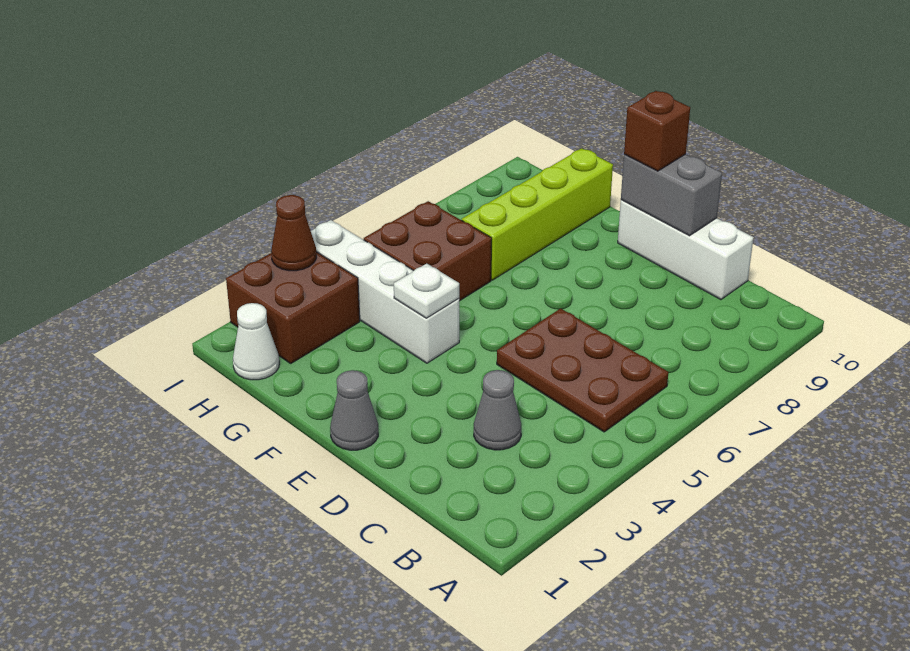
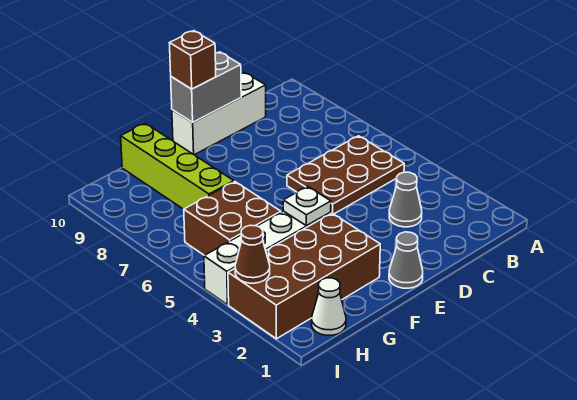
brown brick H2:I3 level 1 -> brown brick F2:I3 level 1

